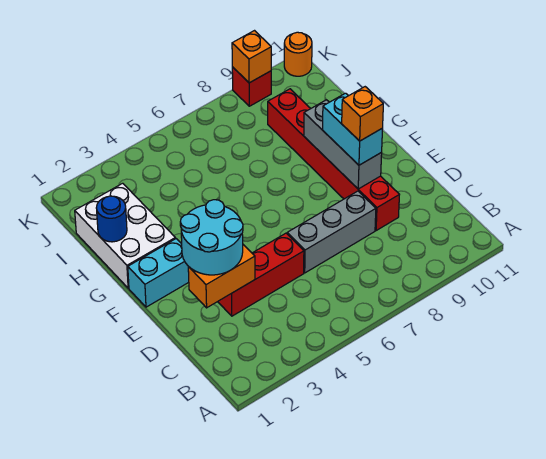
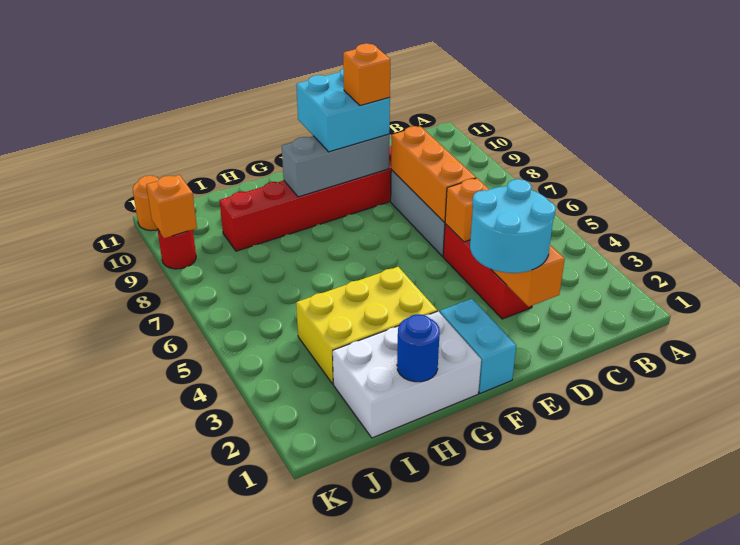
none -> orange brick D5 level 2
none -> orange brick D6:D8 level 2
cyan brick E9:F9 level 3 -> cyan brick E9:F10 level 3
none -> yellow brick G3:I4 level 1
red brick K9 level 1 -> red round brick K9 level 1

